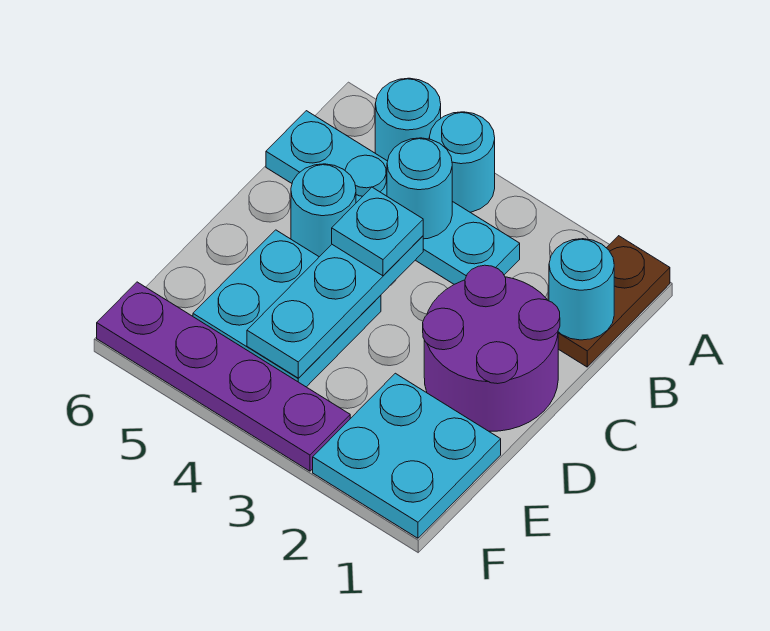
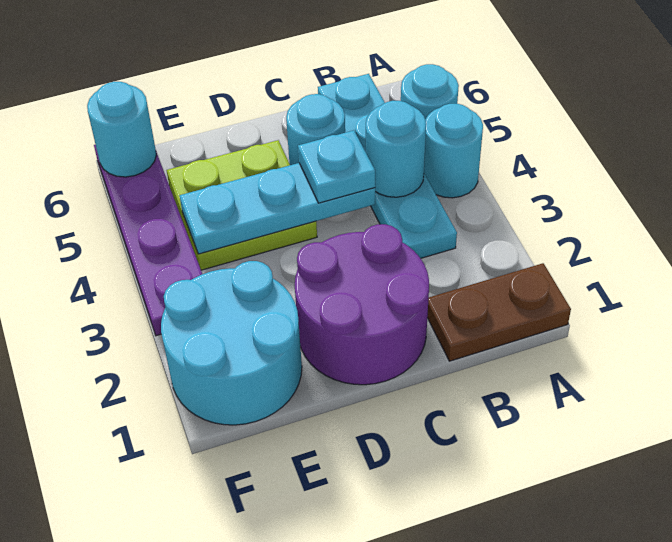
cyan round brick B1 level 2 -> cyan round brick F6 level 2
cyan plate D4:E5 level 1 -> lime plate D4:E5 level 1
cyan plate E1:F2 level 1 -> cyan round brick E1:F2 level 1

